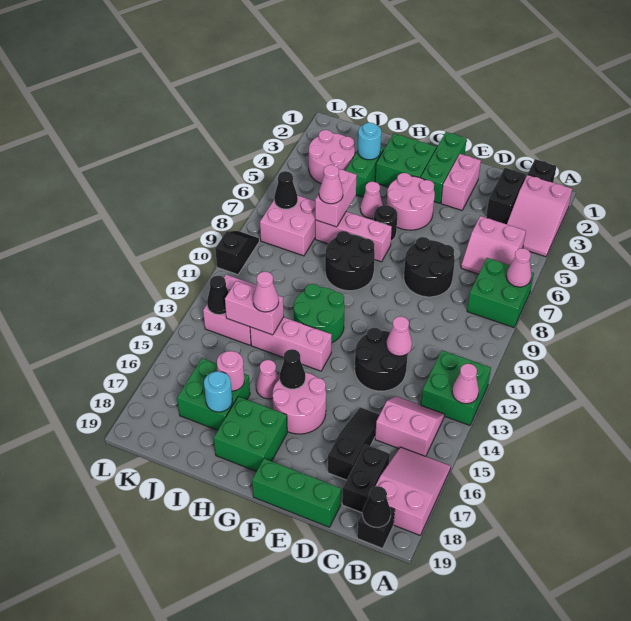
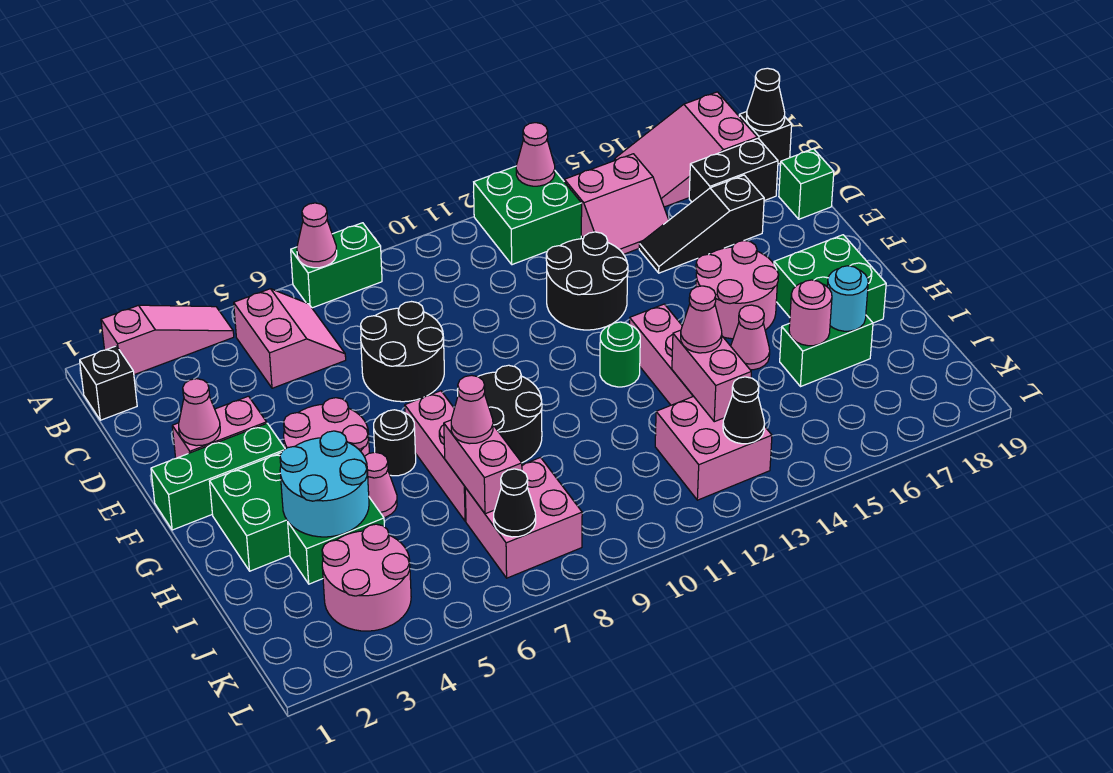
pink slope A2:B4 level 1 top 2 -> pink slope A2:A4 level 1 top 2
green brick A7:B8 level 1 -> green brick A7:A8 level 1
pink slope B14:C15 level 1 top 15 -> pink slope B14:C15 level 1 top B
black brick C2:C3 level 1 -> none
pink cone D12 level 2 -> pink cone E2 level 2
green brick D19:F19 level 1 -> green brick D19 level 1
green round brick G11:H12 level 1 -> green round brick G12 level 1
black cone G15 level 2 -> none
cyan round brick I3 level 2 -> cyan round brick H3:I4 level 2
pink brick I6:I7 level 2 -> pink brick I7:J7 level 2
green brick I16:J17 level 1 -> green brick I16:I17 level 1
black slope L9:L10 level 1 top 10 -> none

